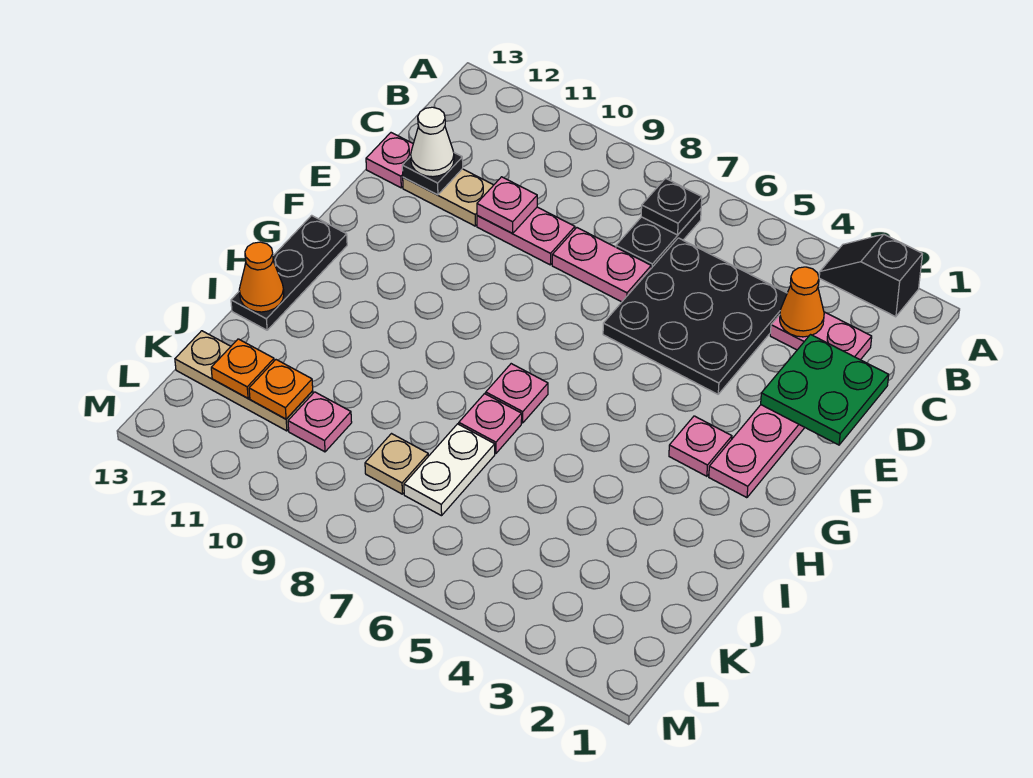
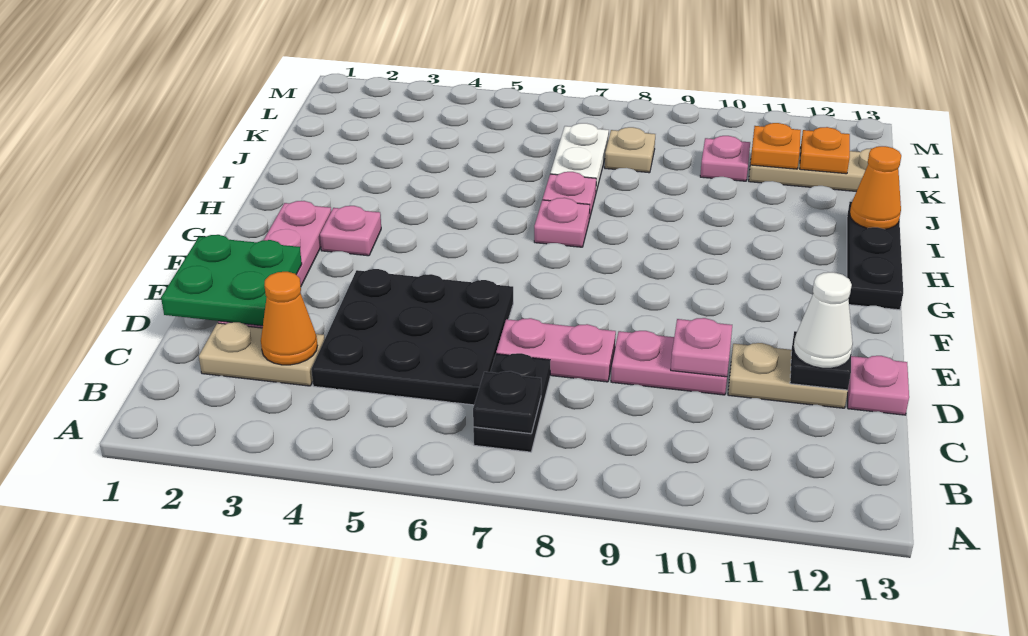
black slope A2:A3 level 1 top 2 -> none
pink plate C2:C3 level 1 -> tan plate C2:C3 level 1

